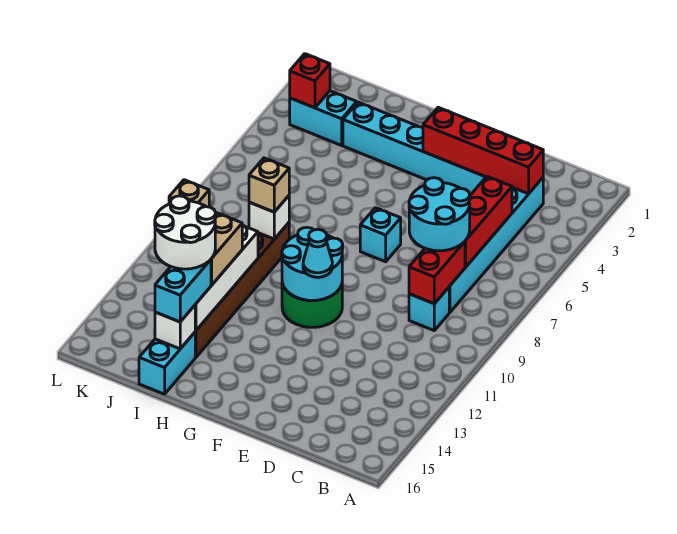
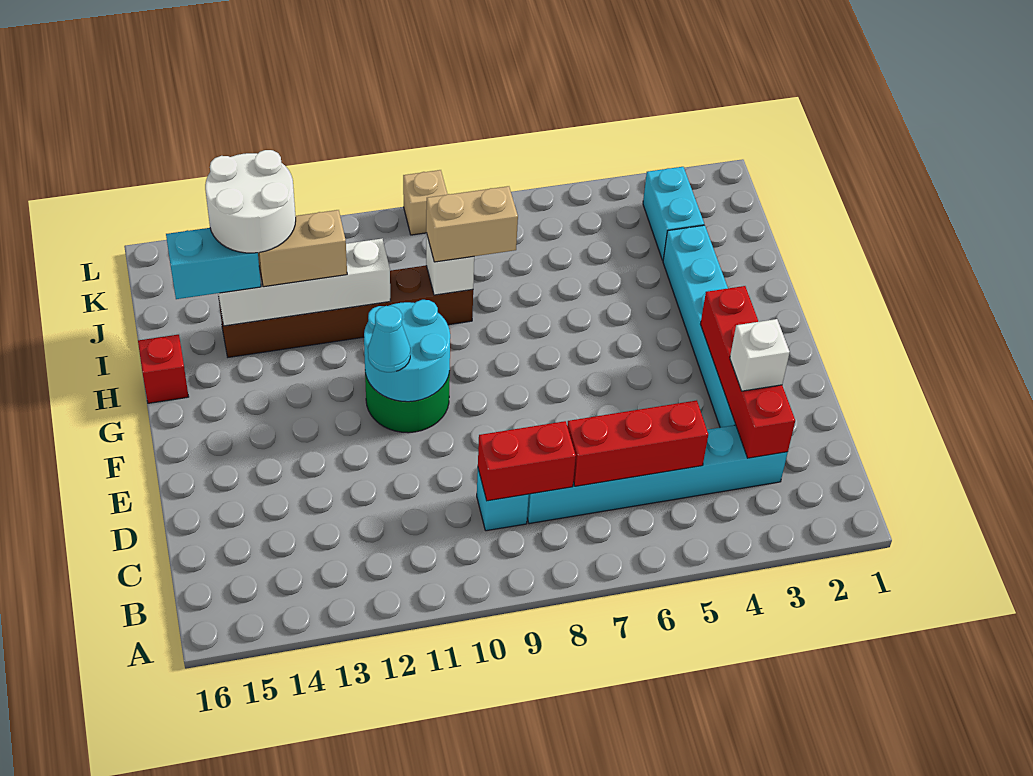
cyan round brick C7:D8 level 3 -> none
cyan brick F7 level 1 -> none
tan brick I9 level 3 -> tan brick I8:I9 level 3
cyan brick I15:I16 level 1 -> none
white brick I15 level 2 -> white brick D3 level 3
red brick K3 level 2 -> red brick H16 level 1

